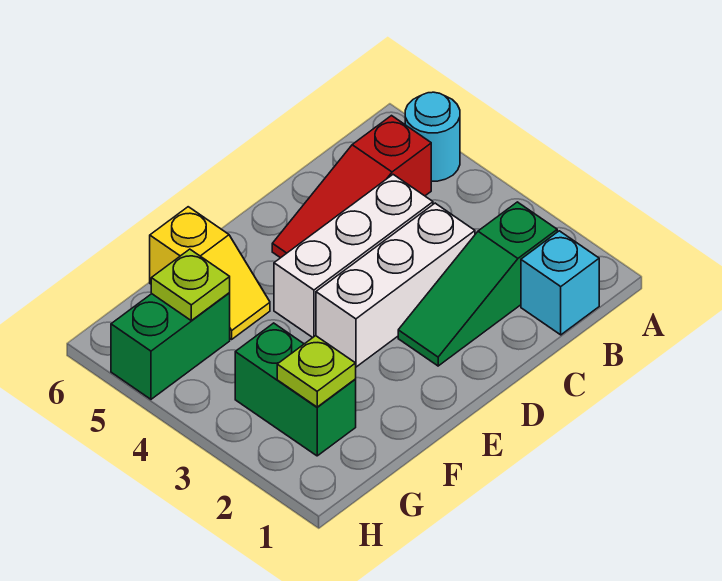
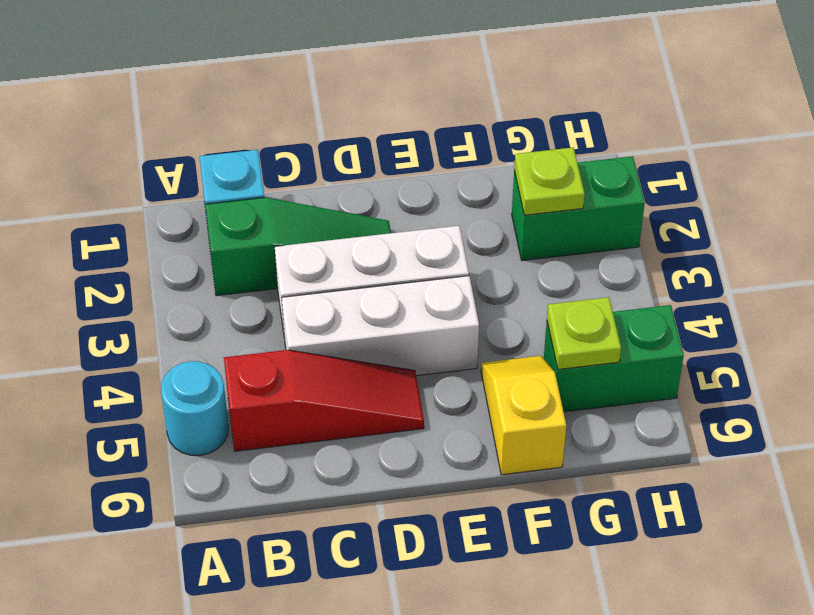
green brick G2:G3 level 1 -> green brick G2:H2 level 1

